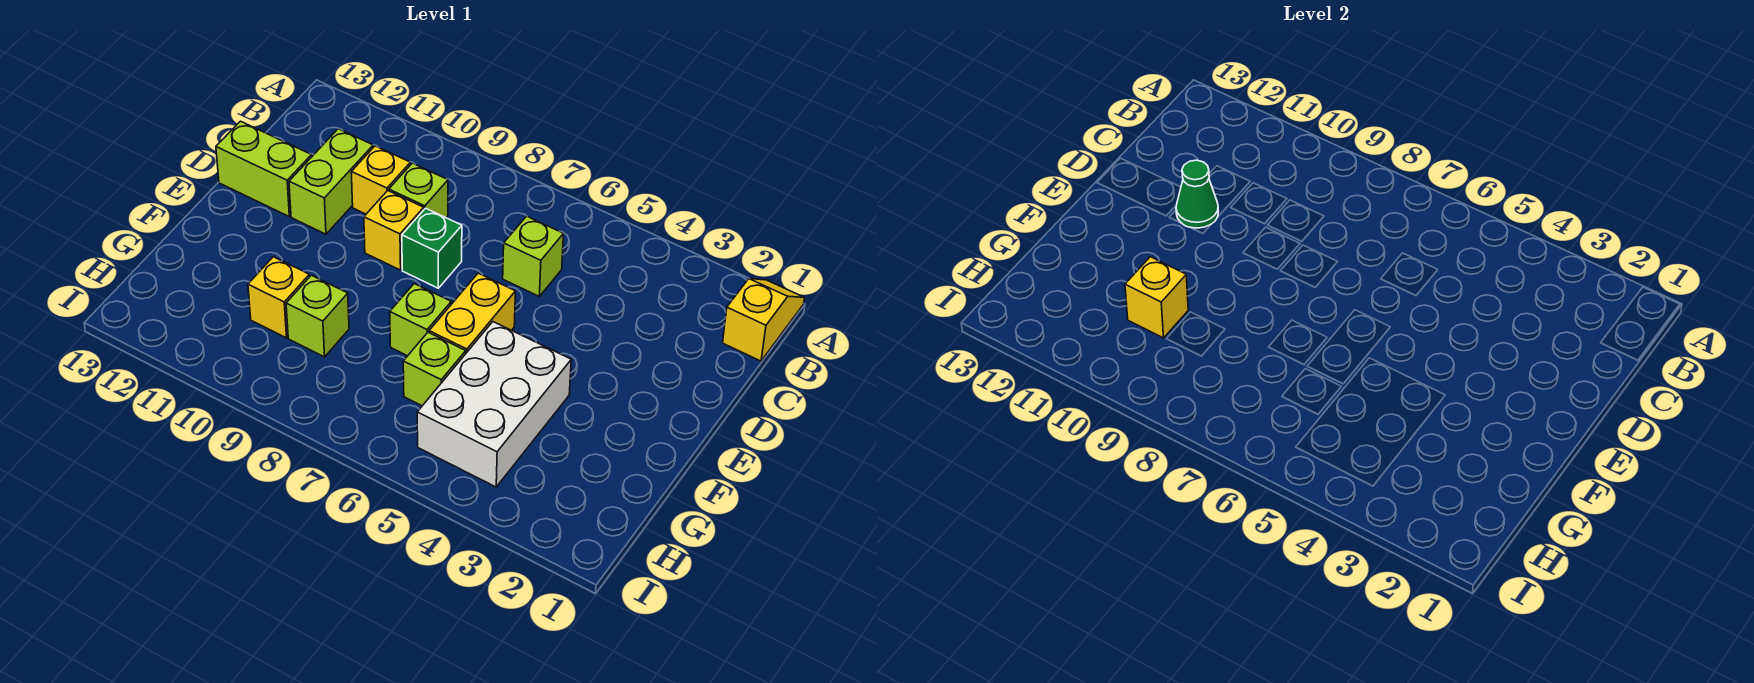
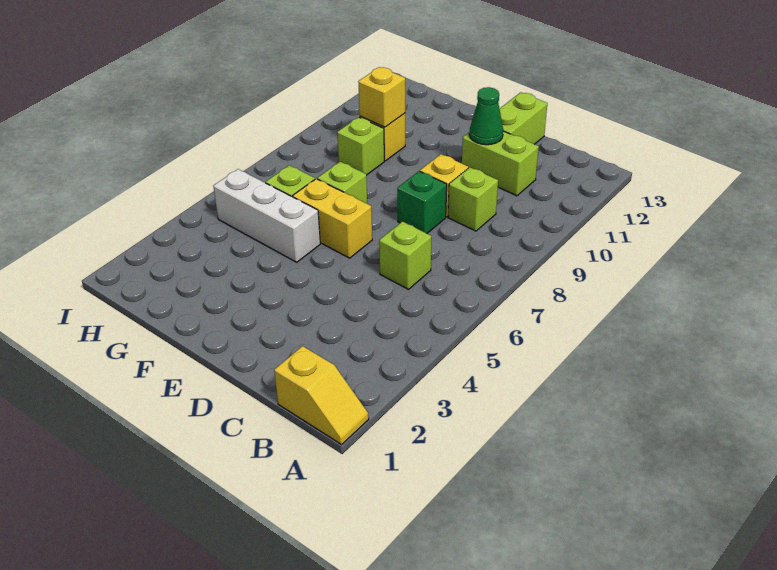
yellow brick C10 level 1 -> none
white brick F4:H5 level 1 -> white brick F5:H5 level 1

